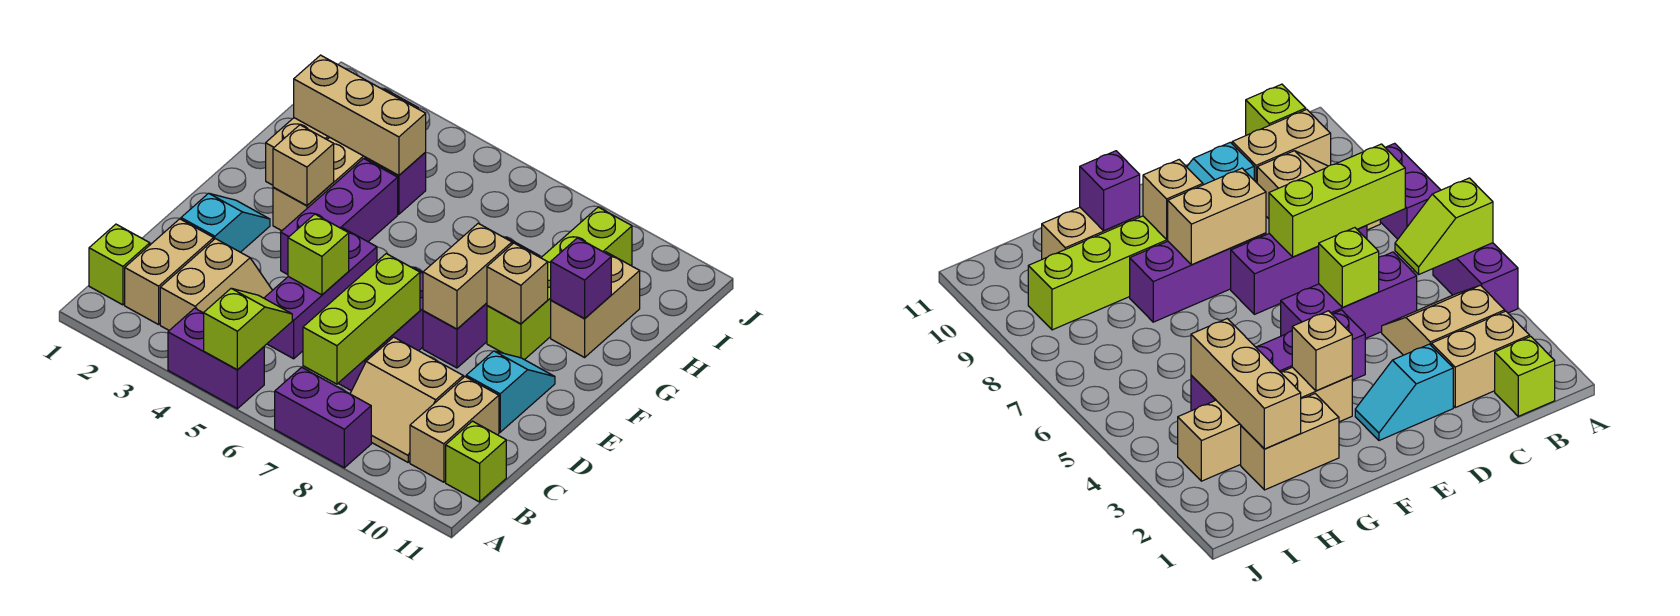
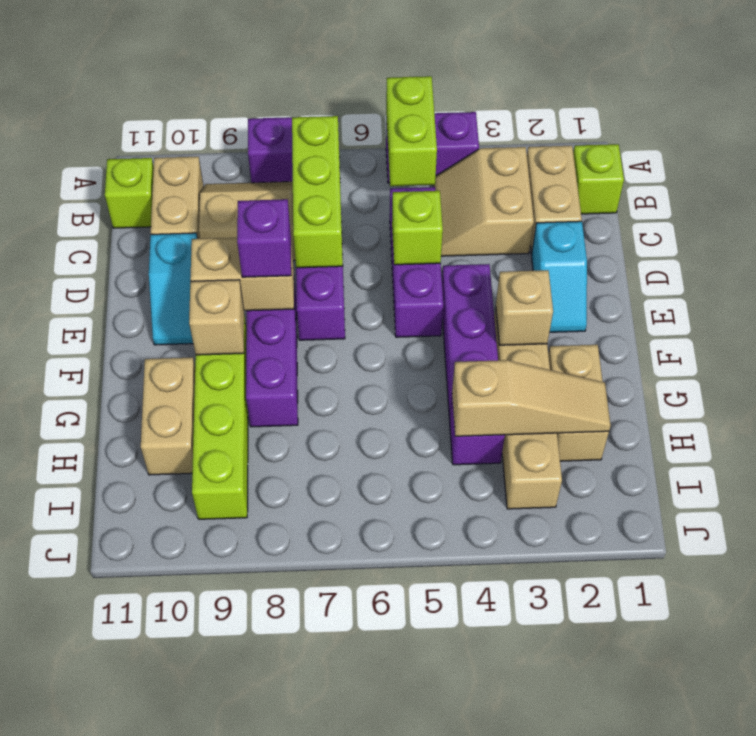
lime slope A5:B5 level 2 top A -> lime brick A5:B5 level 2
tan brick E8:F8 level 2 -> tan brick E8:E9 level 2
purple brick G10 level 2 -> purple brick E8 level 3
tan brick H2:H4 level 2 -> tan slope H2:H4 level 2 top 4

